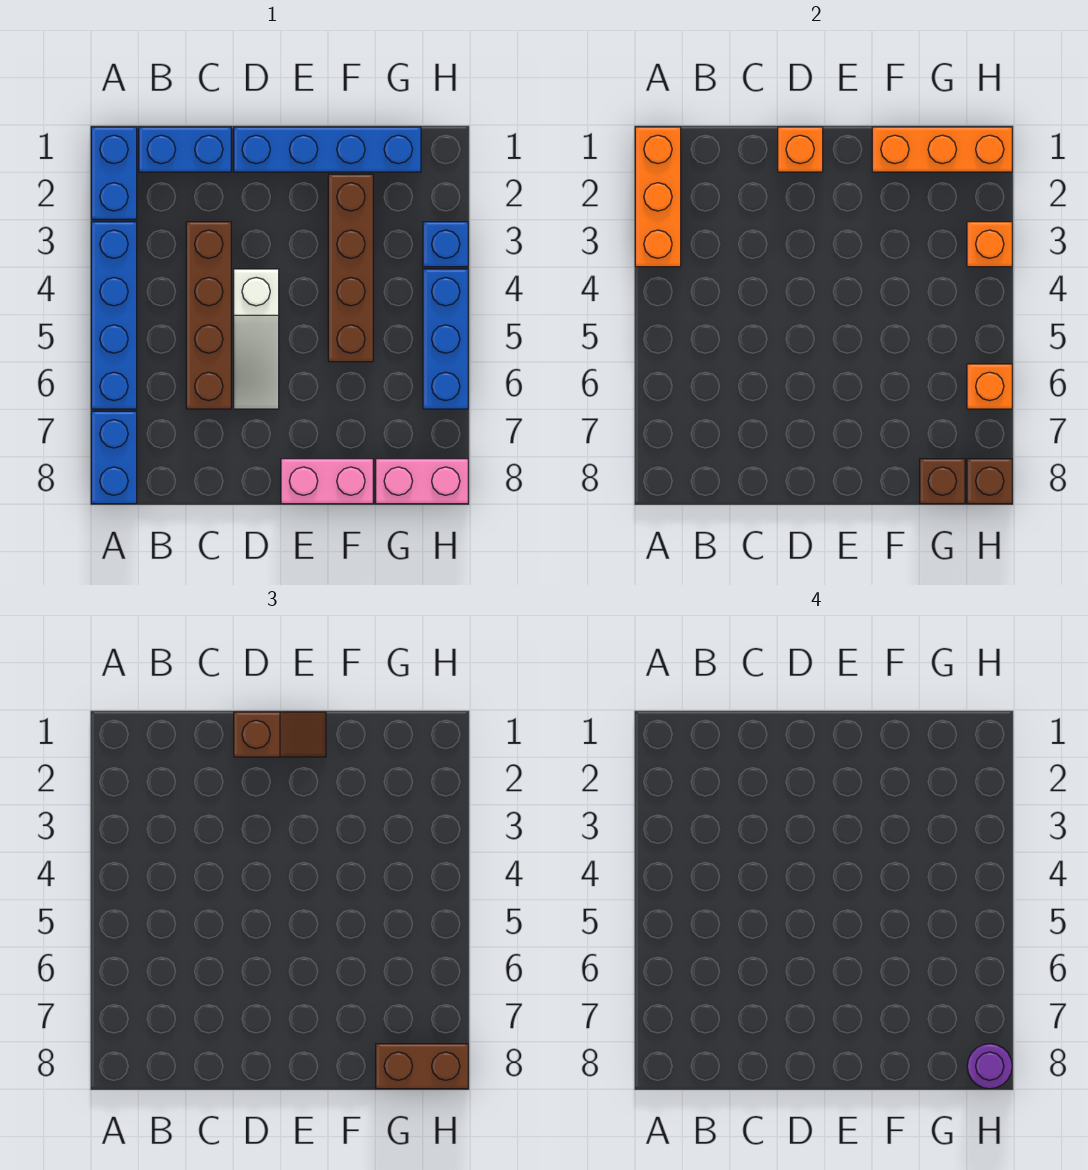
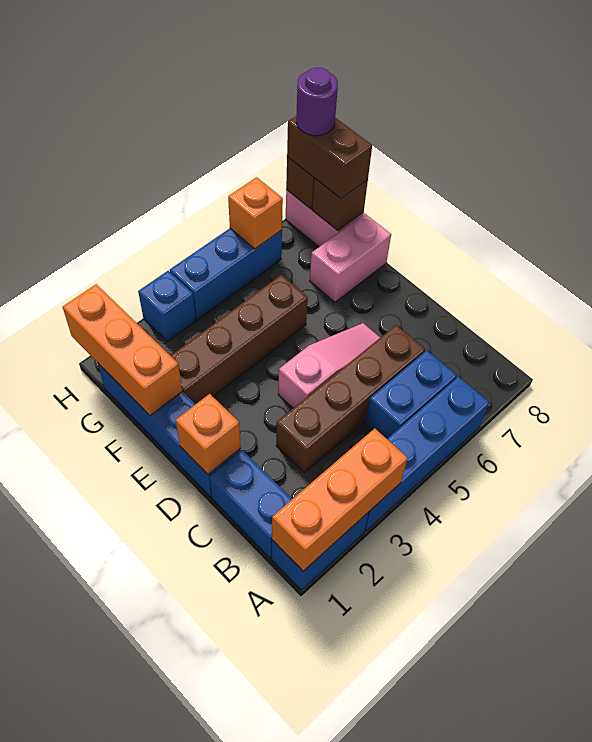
blue brick A7:A8 level 1 -> blue brick B5:B6 level 1
brown slope D1:E1 level 3 top D -> none
white slope D4:D6 level 1 top 4 -> pink slope D4:D6 level 1 top 4
pink brick E8:F8 level 1 -> pink brick F7:F8 level 1
orange brick H3 level 2 -> none

